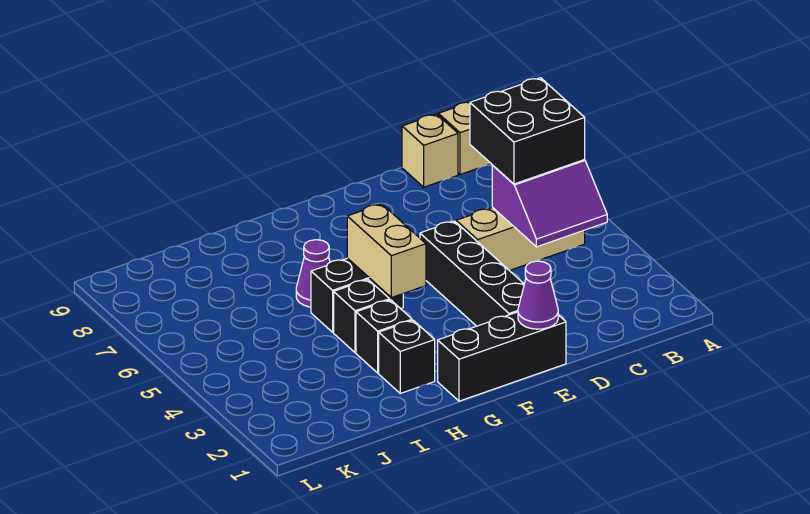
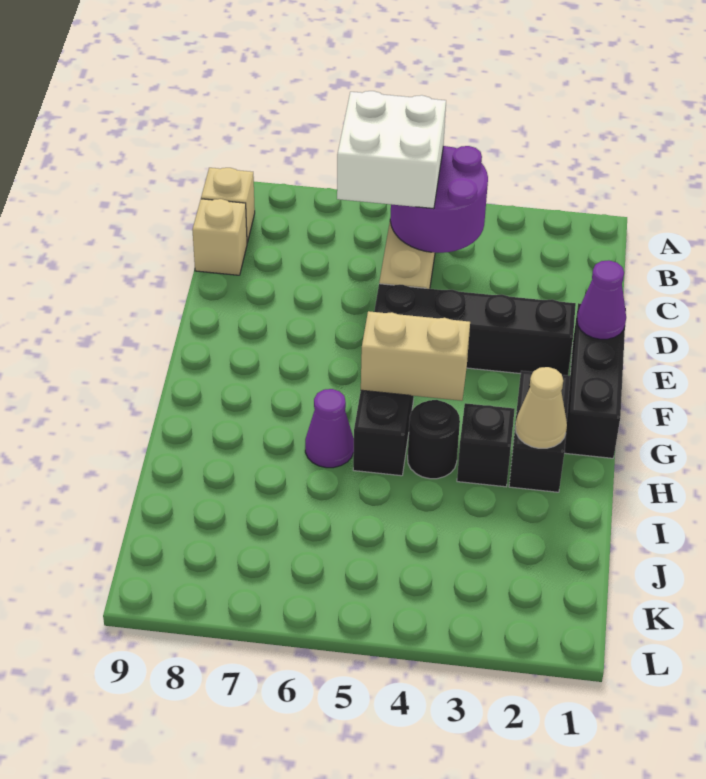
purple slope B4:C5 level 2 top 5 -> purple round brick B4:C5 level 2
black brick B5:C6 level 3 -> white brick B5:C6 level 3
black brick H2 level 1 -> black brick G2:H2 level 1
none -> tan cone H2 level 2
black brick H4 level 1 -> black round brick H4 level 1

